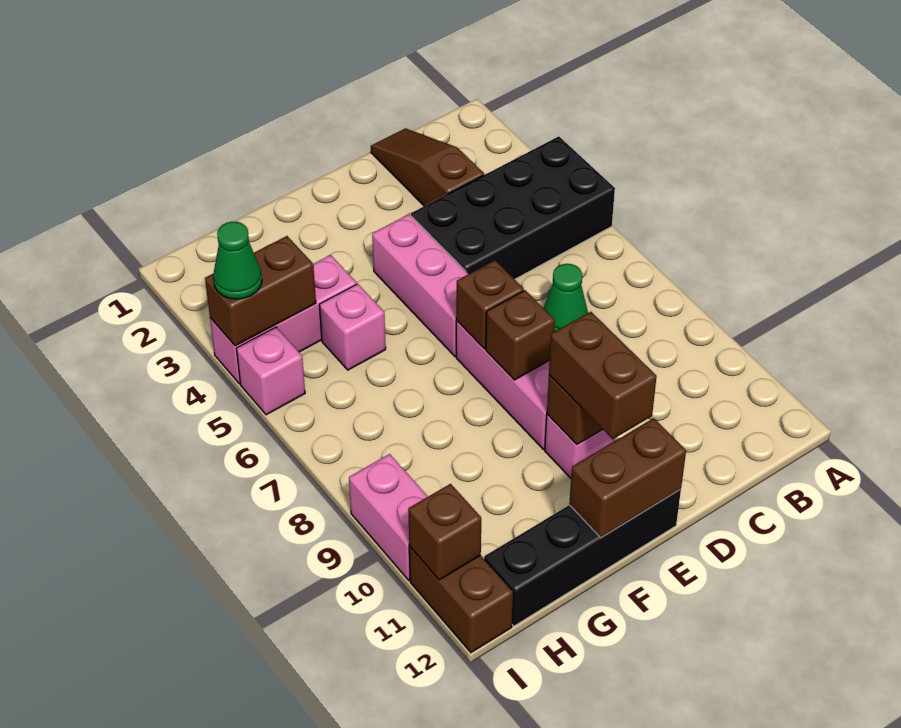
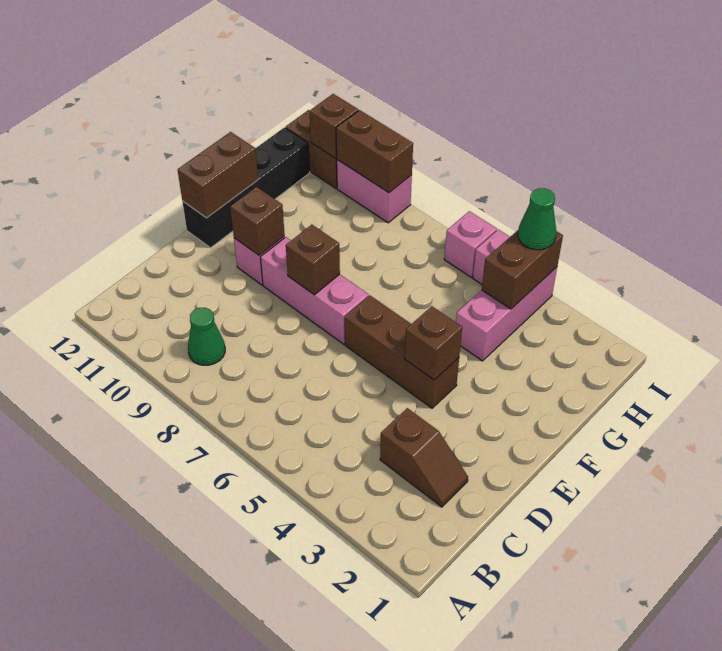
black brick A4:D5 level 1 -> none
brown slope C1:C3 level 1 top 3 -> brown slope C2:C3 level 1 top 3
green cone C7 level 1 -> green cone B9 level 1
pink brick E4:E6 level 1 -> brown brick E4:E6 level 1
brown brick E7 level 2 -> brown brick E4 level 2
brown brick E10:E11 level 3 -> brown brick I9:I10 level 2
pink brick G5 level 1 -> pink brick I6 level 1

